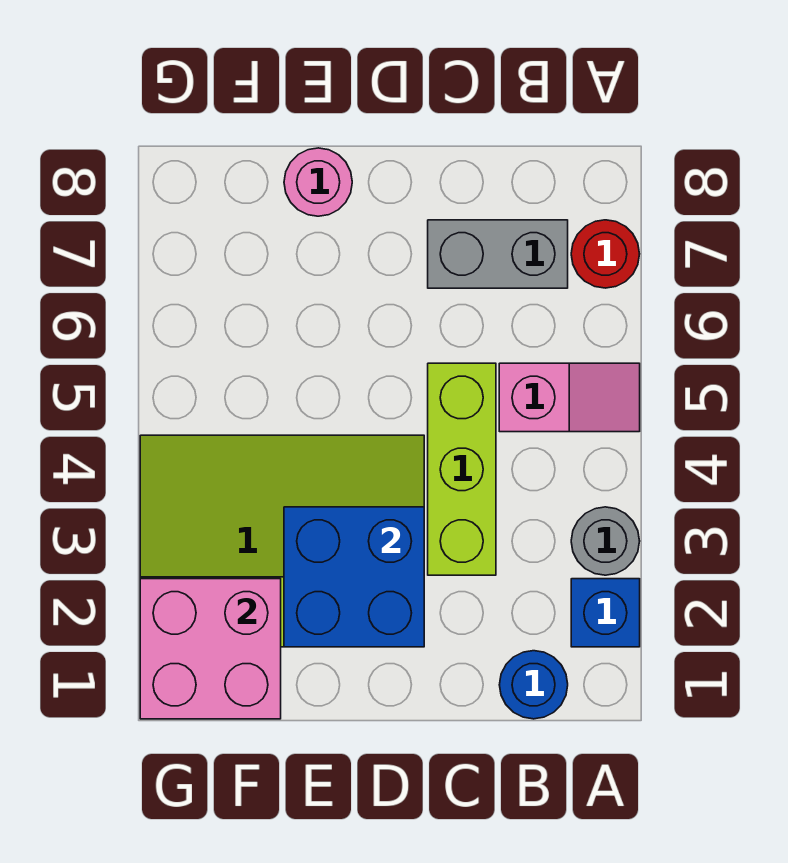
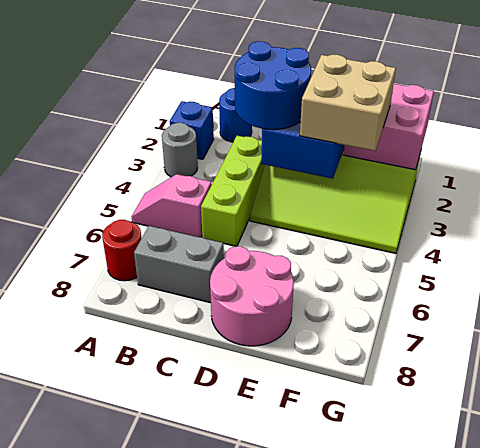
none -> blue round brick C2:D3 level 3
none -> tan brick E2:F3 level 3
pink round brick E8 level 1 -> pink round brick D7:E8 level 1

